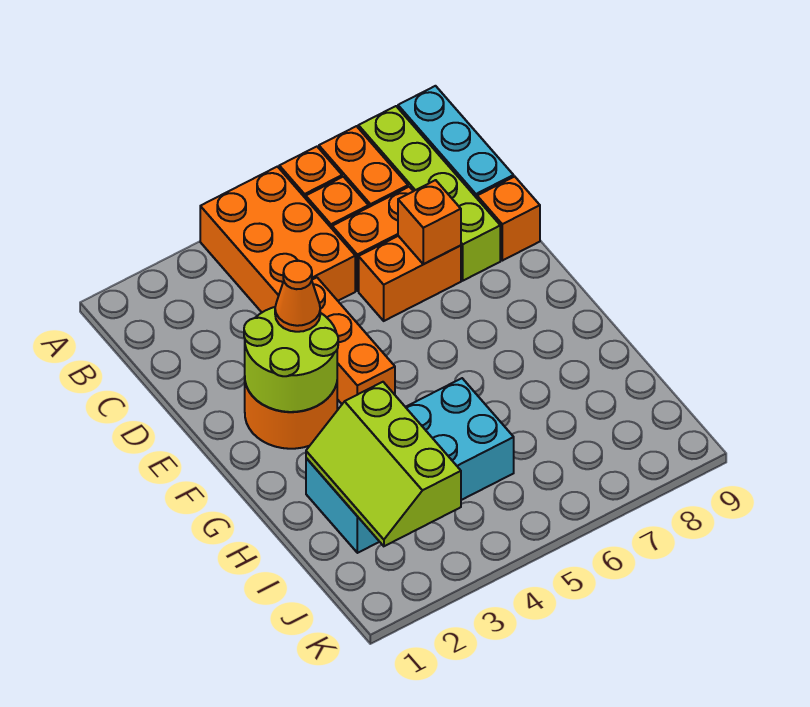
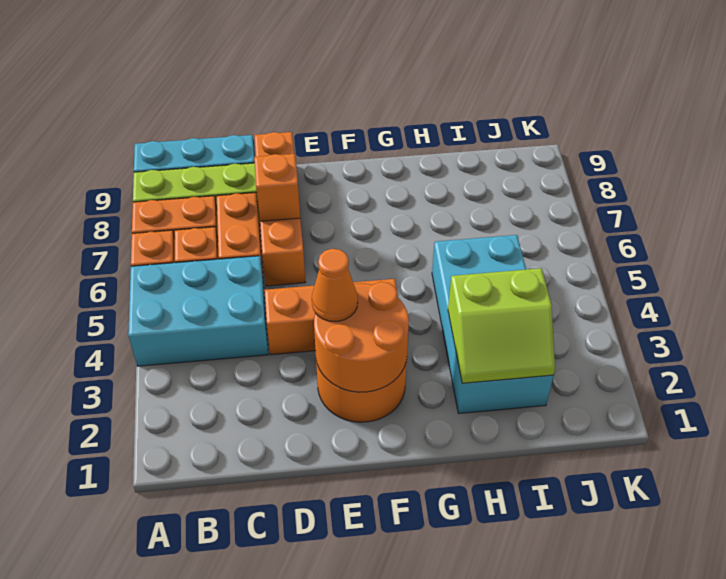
orange brick A4:C5 level 1 -> cyan brick A4:C5 level 1
lime round brick E2:F3 level 2 -> orange round brick E2:F3 level 2
lime slope H2:J3 level 2 top 3 -> lime slope H2:I3 level 2 top 3

